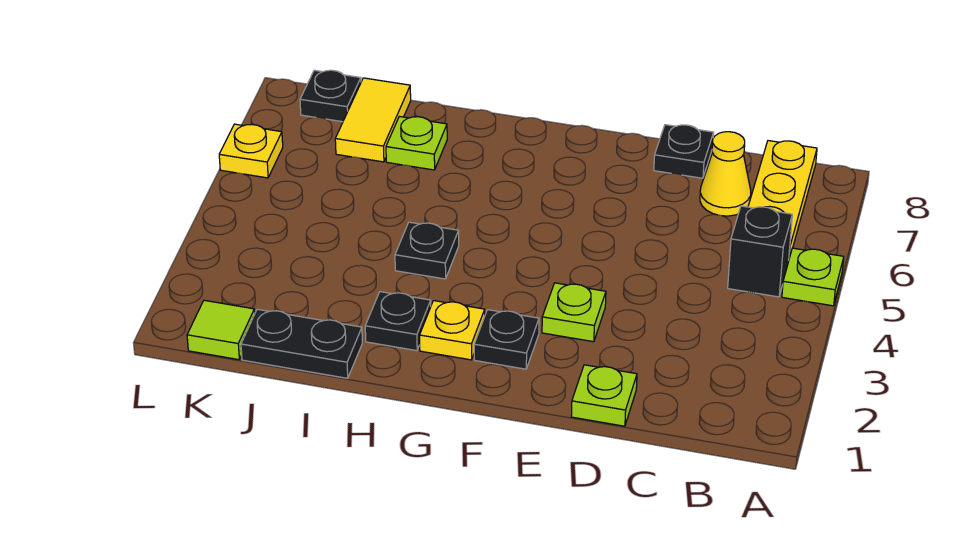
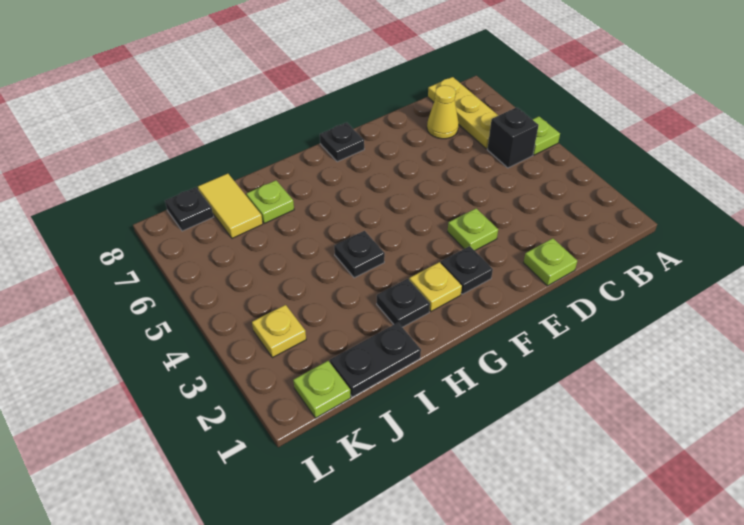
black plate D8 level 1 -> black plate F8 level 1
lime tile K1 level 1 -> lime plate K1 level 1
yellow plate L6 level 1 -> yellow plate K3 level 1

